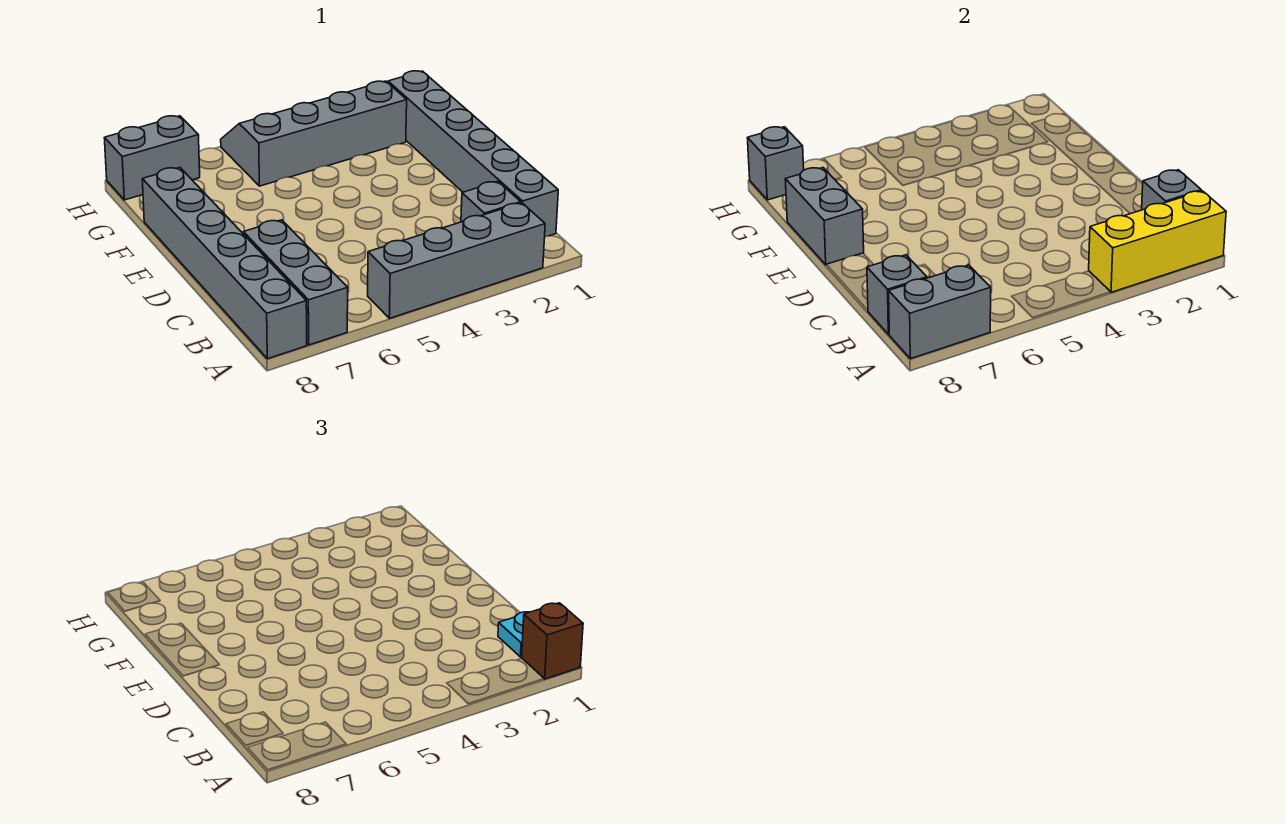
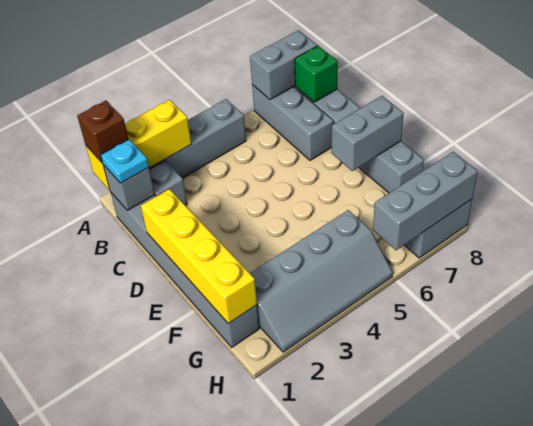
grey brick B8 level 2 -> green brick B8 level 2
none -> yellow brick D1:G1 level 2
grey brick E8:F8 level 2 -> grey brick E7:E8 level 2
grey brick H8 level 2 -> grey brick H6:H8 level 2

